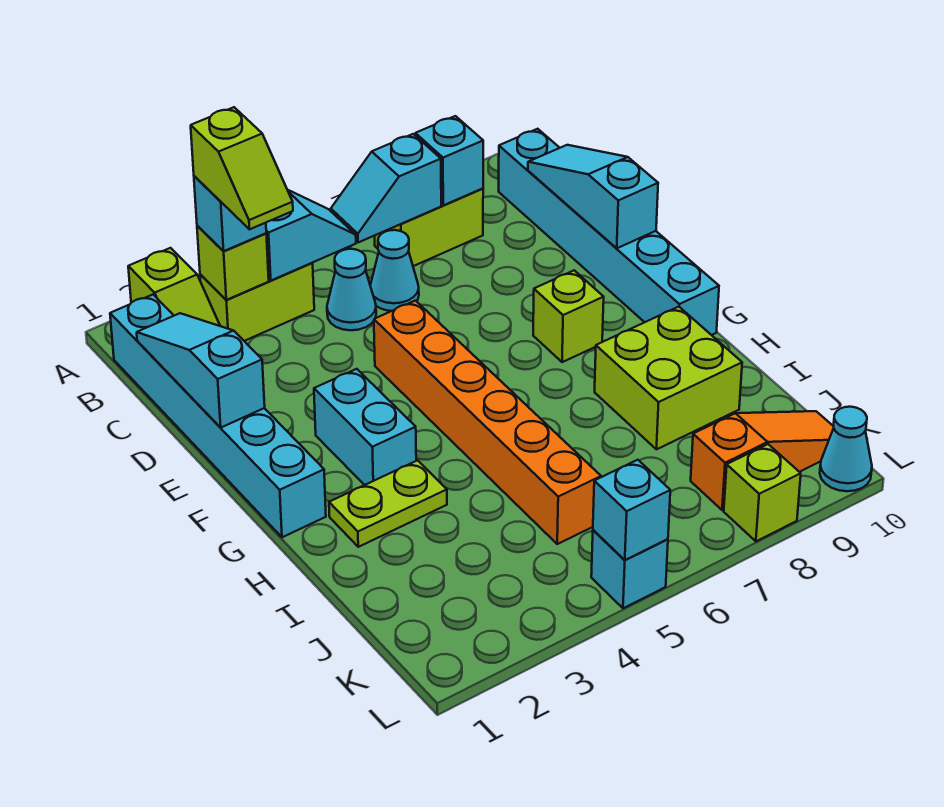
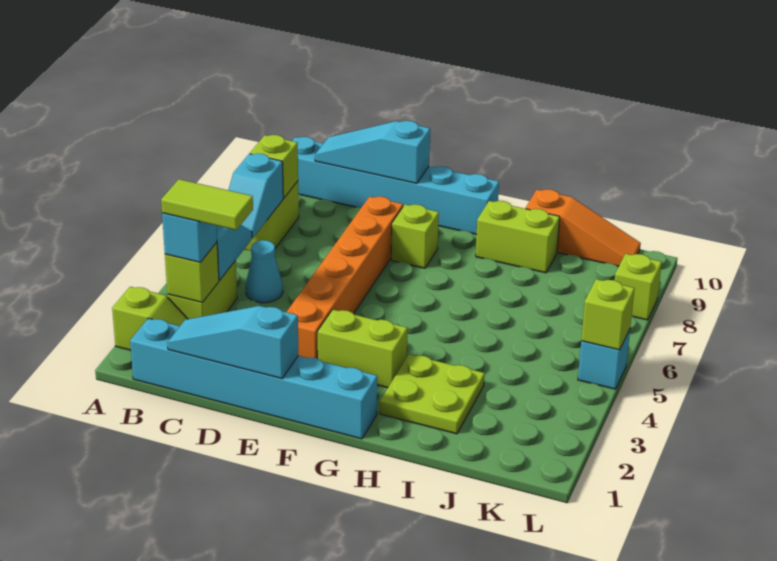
lime slope B3:C3 level 4 top B -> lime tile B3:C3 level 4
cyan brick B8 level 2 -> lime brick B8 level 2
cyan cone C6 level 1 -> none
orange brick E5:J5 level 1 -> orange brick E3:E8 level 1
cyan brick F3:G3 level 1 -> lime brick F3:G3 level 1
lime plate H2:H3 level 1 -> lime plate H2:I3 level 1
lime brick H8:I9 level 1 -> lime brick H9:I9 level 1
orange slope K8:K10 level 1 top 8 -> orange slope I10:K10 level 1 top I
cyan brick L5 level 2 -> lime brick L5 level 2
cyan cone L10 level 1 -> none

